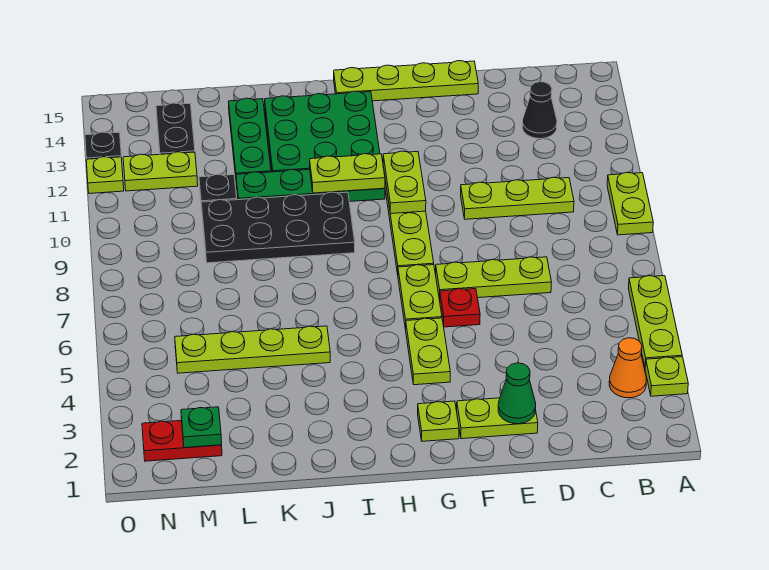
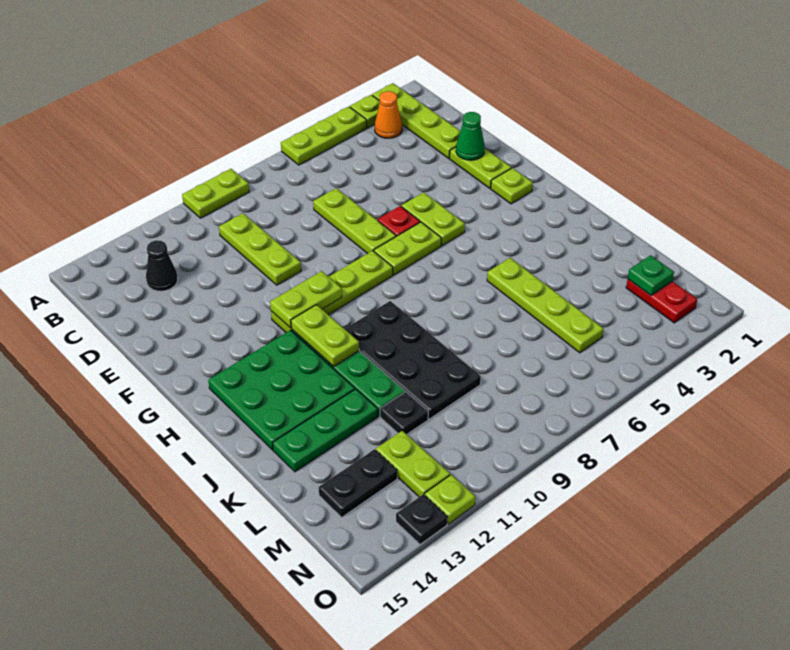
lime plate E15:H15 level 1 -> lime plate A2:D2 level 1
lime plate G4:G5 level 1 -> lime plate F5:G5 level 1

